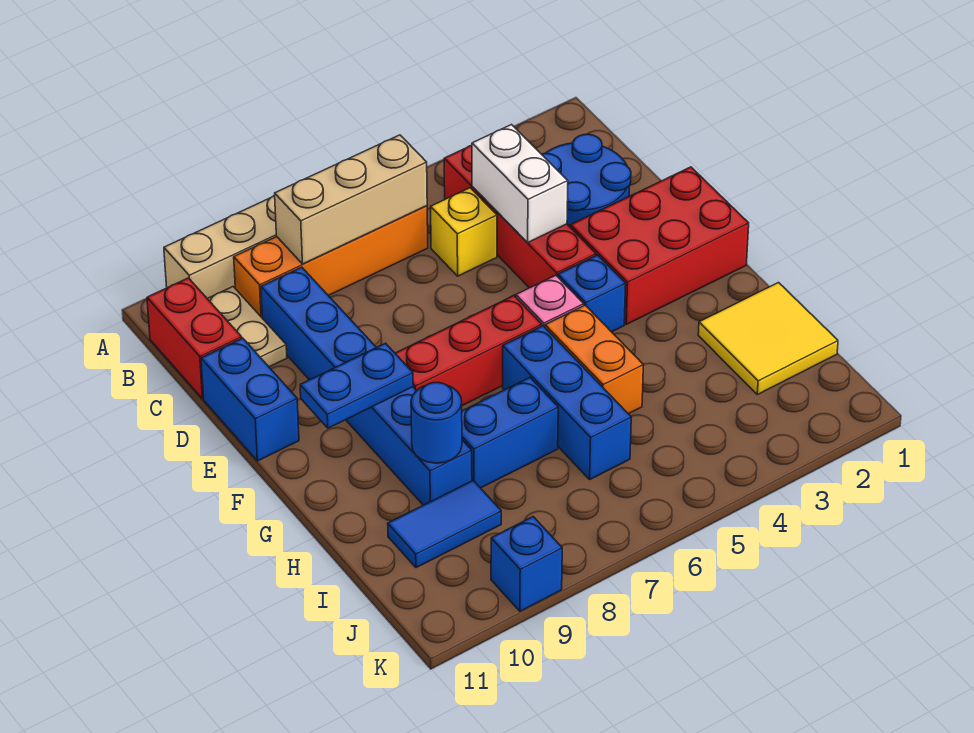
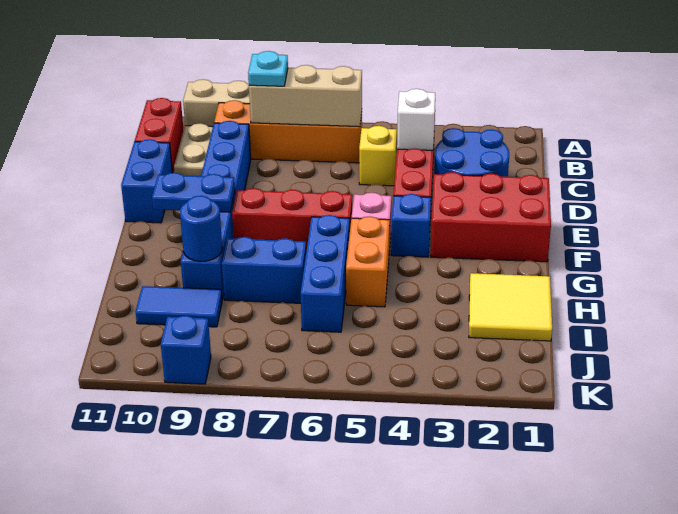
none -> cyan plate B8 level 3
white brick C4:D4 level 2 -> white brick C4 level 2

